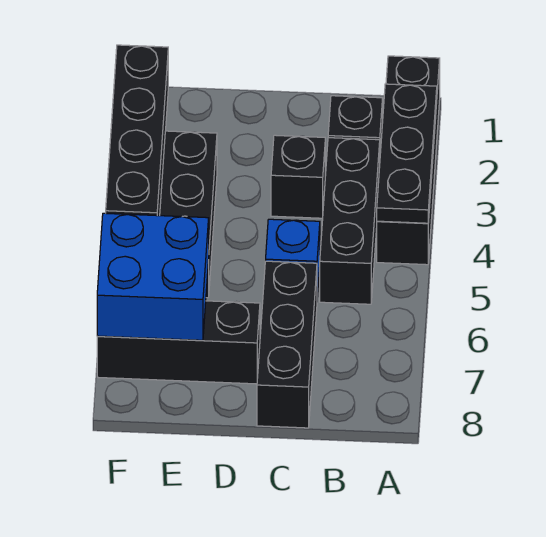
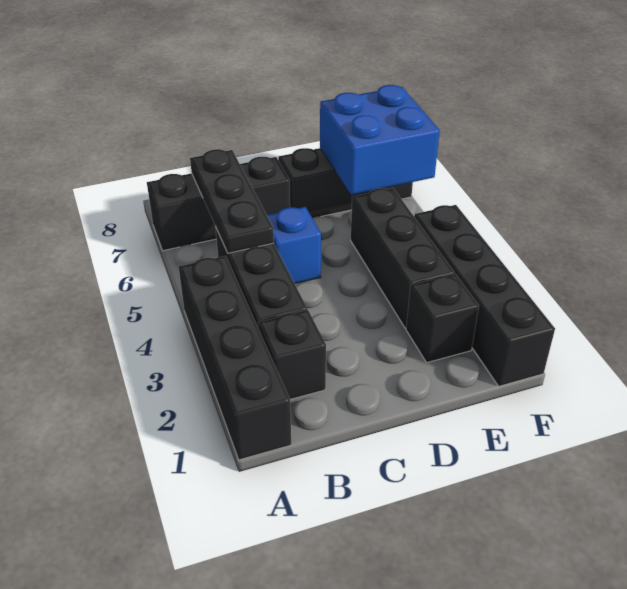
black plate A2:A4 level 2 -> black plate B5:B7 level 2
black brick C3 level 1 -> black brick E2 level 1
black brick C6:C8 level 1 -> black brick A7:C7 level 1

